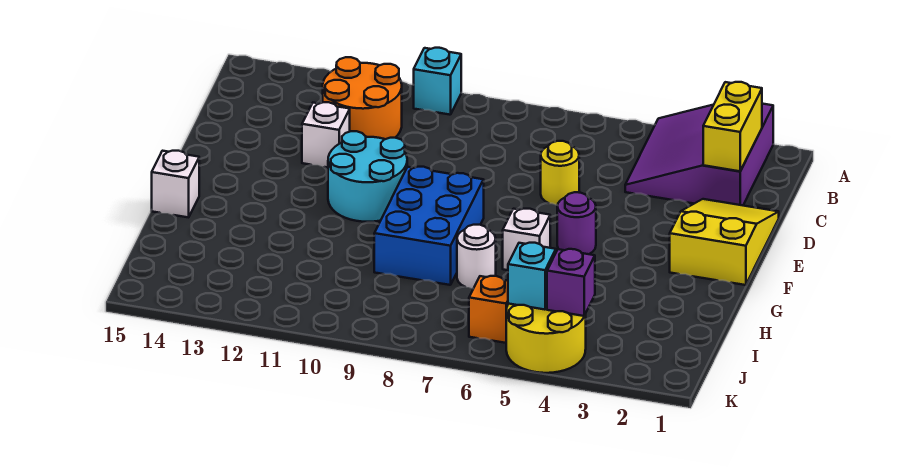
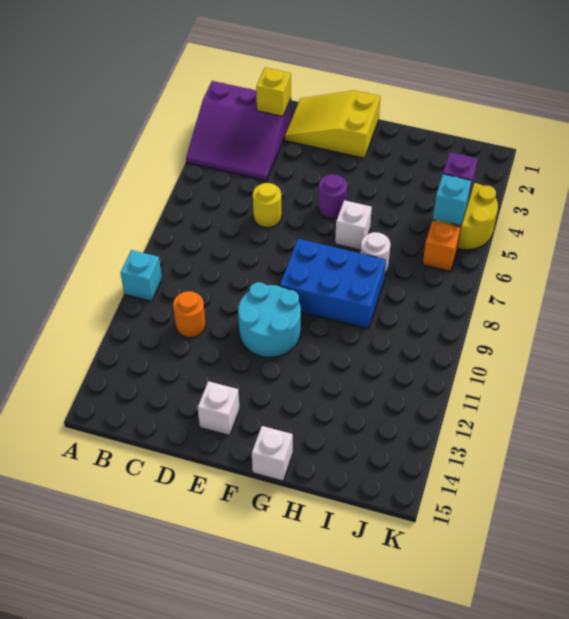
yellow brick B2:C2 level 2 -> yellow brick C2 level 2
orange round brick B11:C12 level 1 -> orange round brick C11 level 1
white brick D12 level 1 -> white brick E14 level 1

